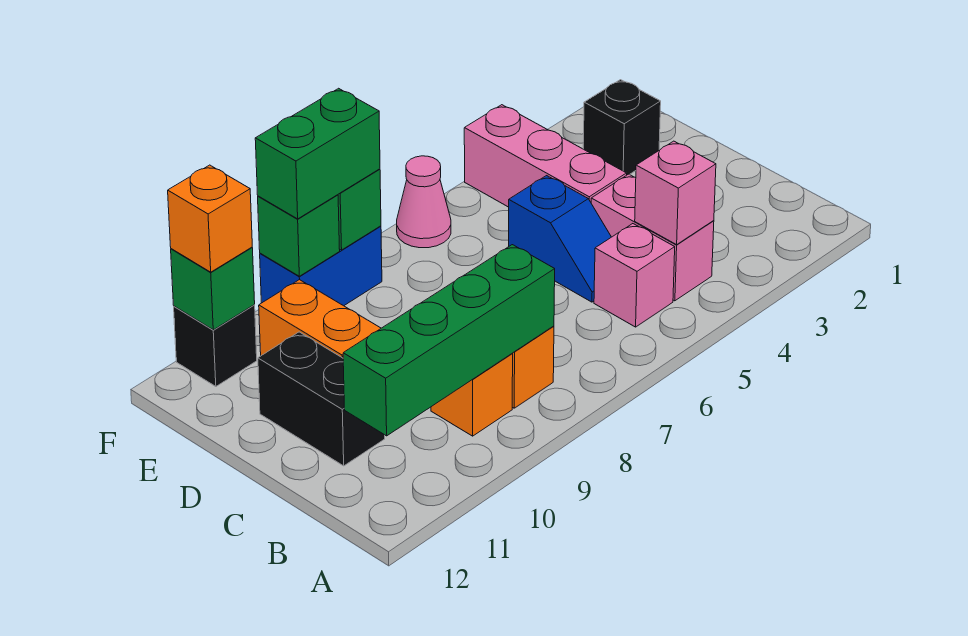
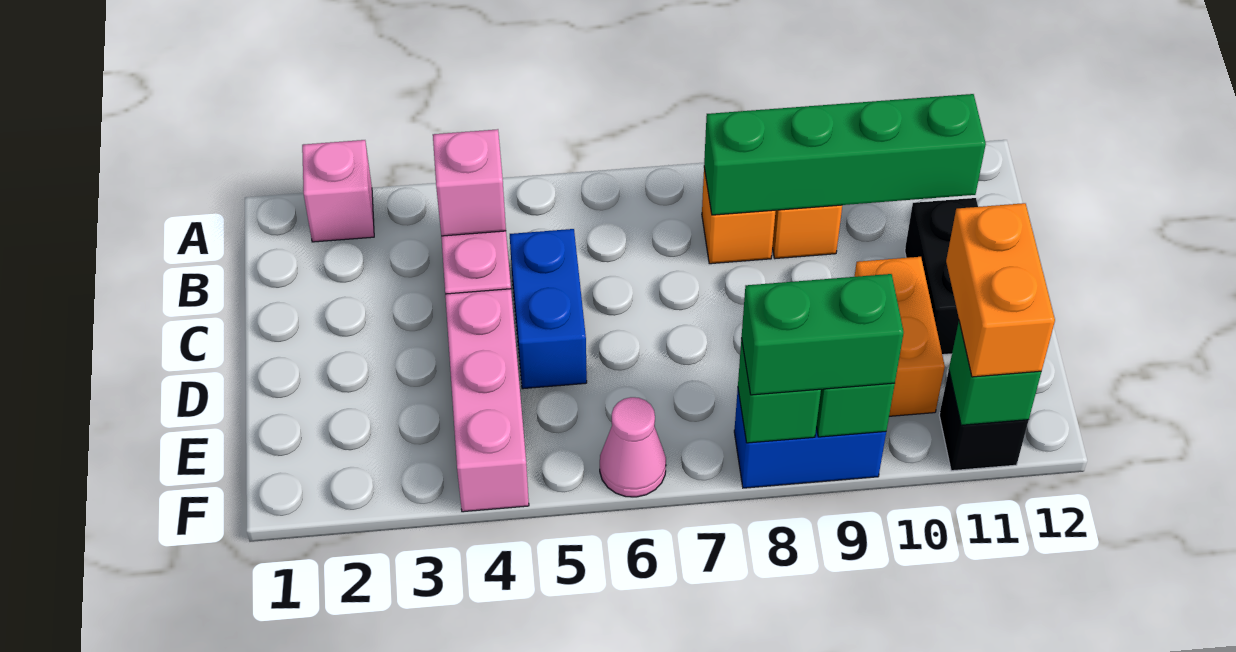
pink brick B5 level 1 -> pink brick A2 level 1
blue slope C5:D5 level 1 top D -> blue brick C5:D5 level 1
black brick E2 level 1 -> none
orange brick F11 level 3 -> orange brick E11:F11 level 3

